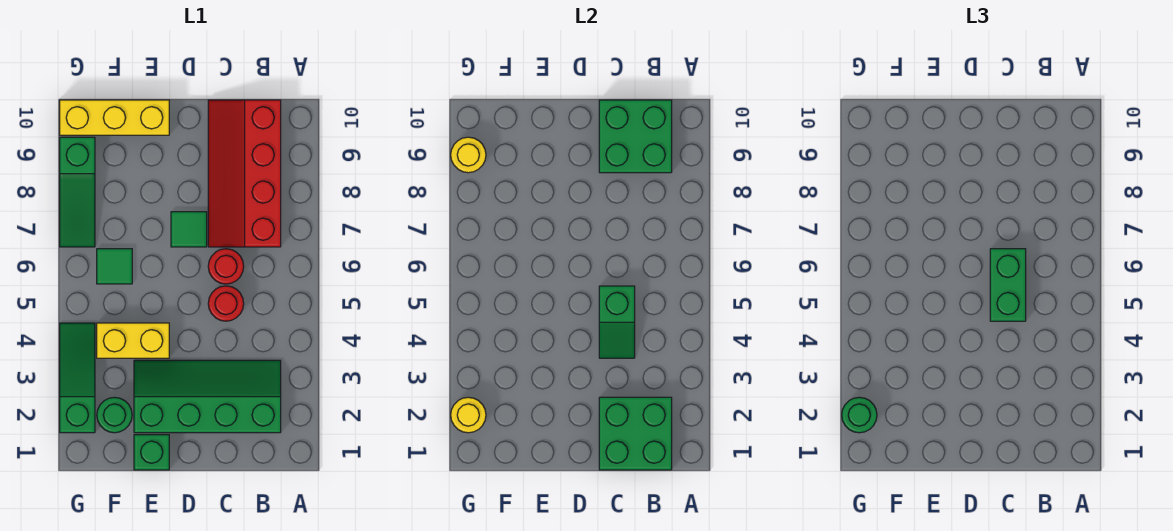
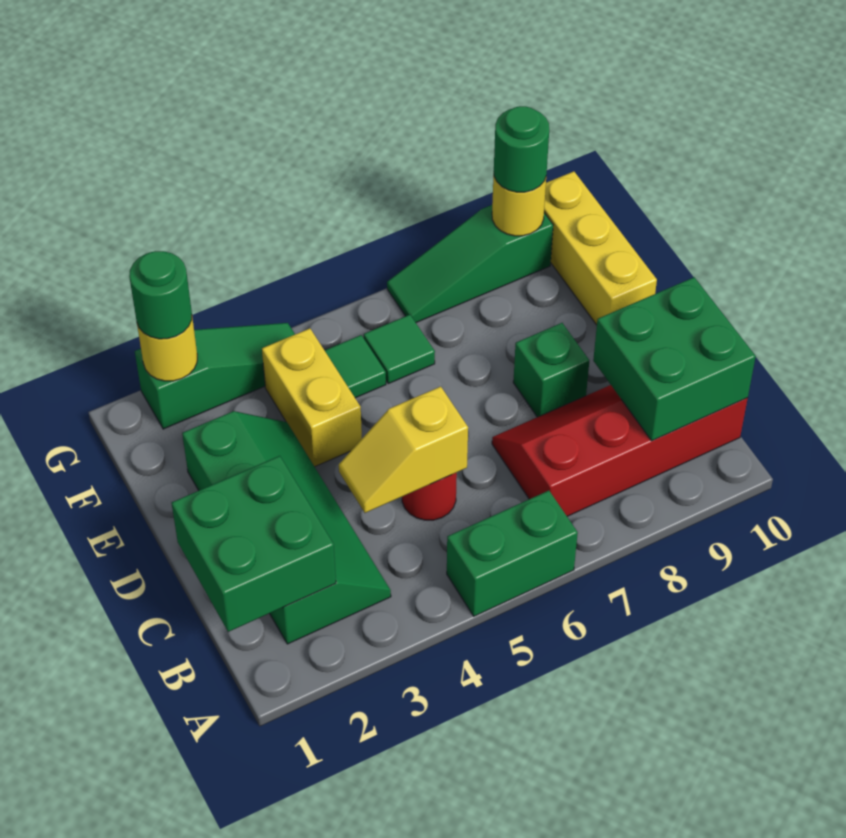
green slope C4:C5 level 2 top 5 -> yellow slope C4:C5 level 2 top 5
green brick C5:C6 level 3 -> green brick A5:A6 level 1
red round brick C6 level 1 -> none
green tile D7 level 1 -> green tile F5 level 1
green brick E1 level 1 -> green brick D8 level 1
green round brick F2 level 1 -> green round brick G9 level 3

